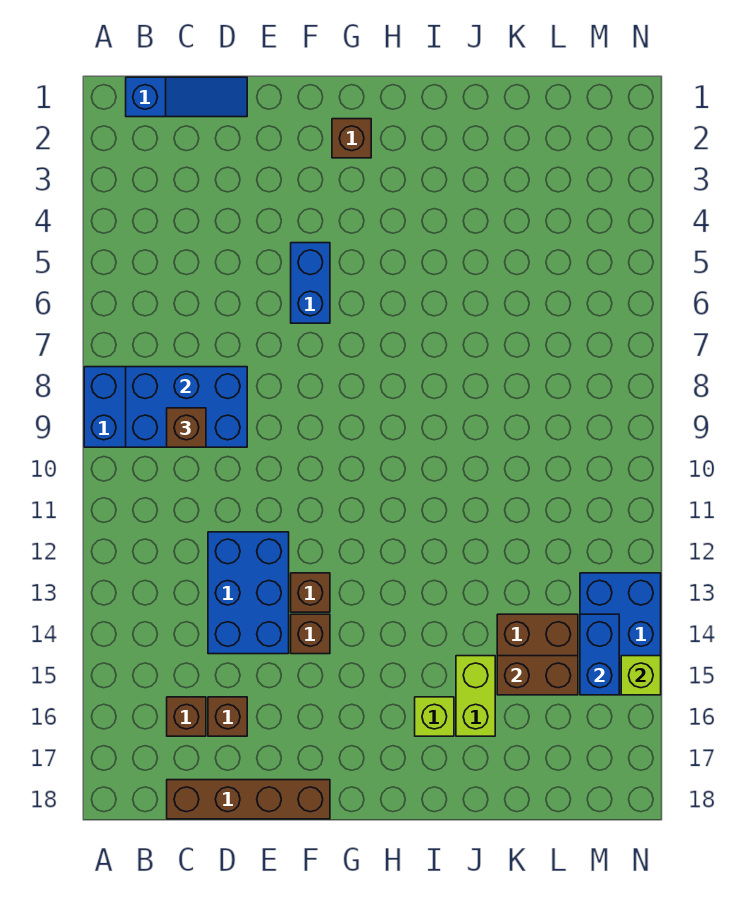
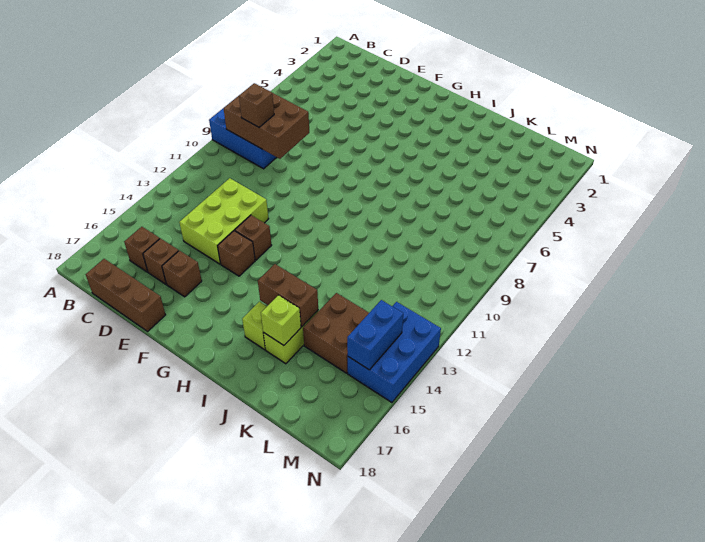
blue slope B1:D1 level 1 top B -> none
blue brick B8:D9 level 2 -> brown brick B8:D9 level 2
brown brick C18:F18 level 1 -> brown brick C18:E18 level 1
blue brick D12:E14 level 1 -> lime brick D12:E14 level 1
blue brick F5:F6 level 1 -> none
brown brick G2 level 1 -> brown brick E16 level 1
brown brick K15:L15 level 2 -> brown brick I15:J15 level 2
lime brick N15 level 2 -> lime brick J16 level 2

